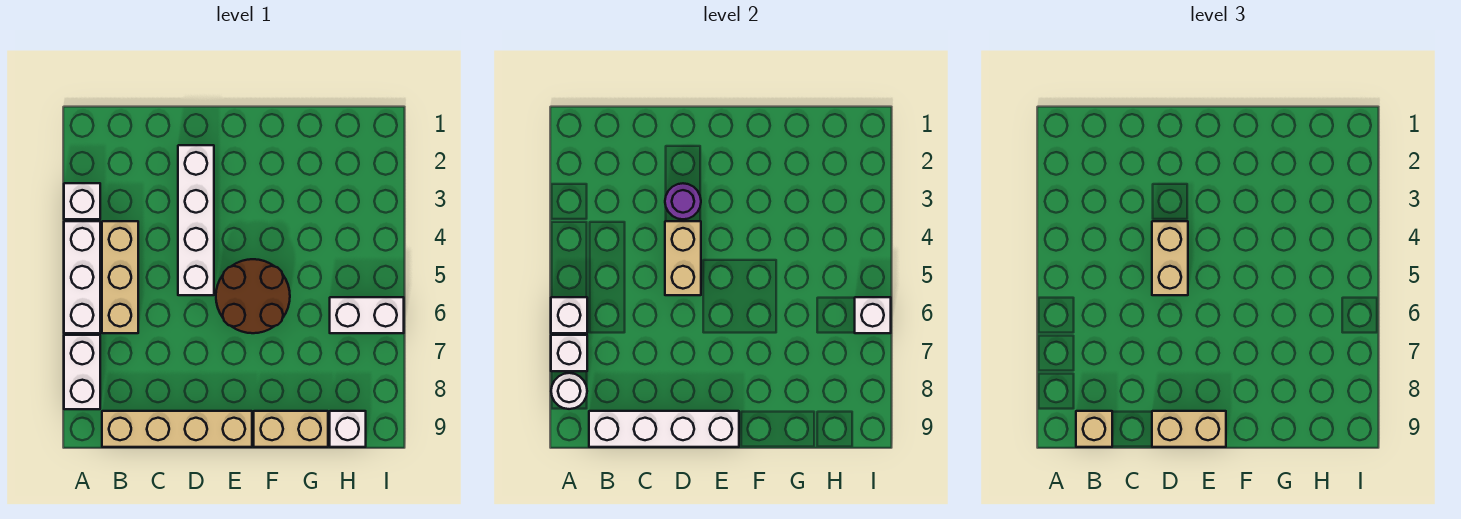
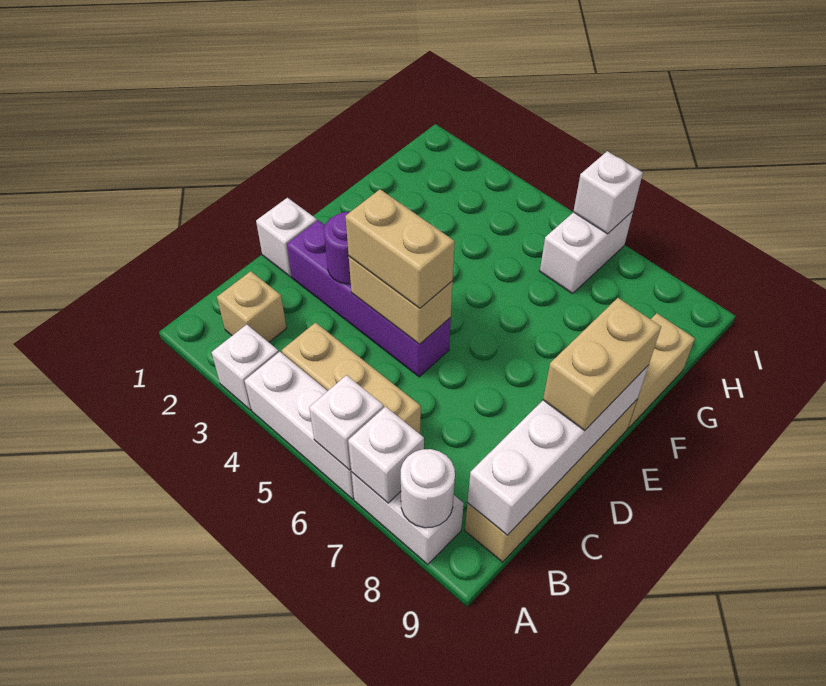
tan brick B9 level 3 -> tan brick B2 level 1
white brick D2:D5 level 1 -> purple brick D2:D5 level 1
brown round brick E5:F6 level 1 -> none
white brick H9 level 1 -> white brick D1 level 1

